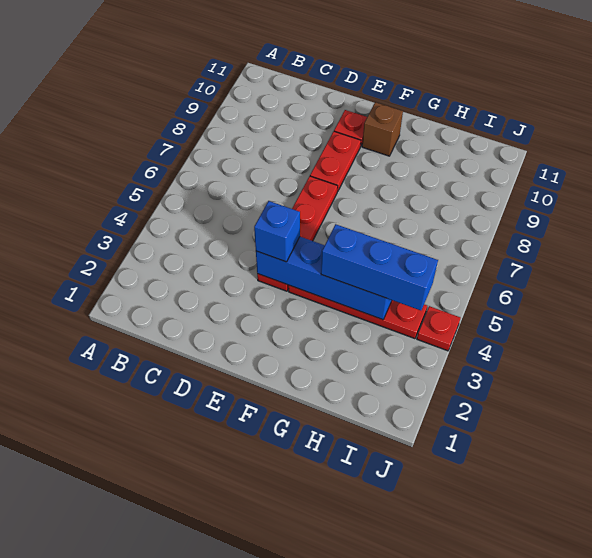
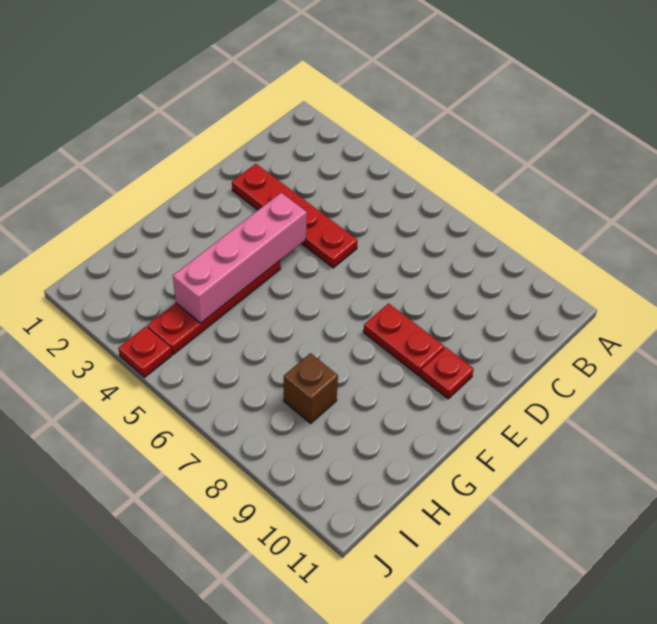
red plate E4:E7 level 1 -> red plate D2:D5 level 1
blue brick E4:H4 level 2 -> pink brick E4:H4 level 2
blue brick E4 level 3 -> none
brown brick F10 level 1 -> brown brick H8 level 1
blue brick G4:I4 level 3 -> none

